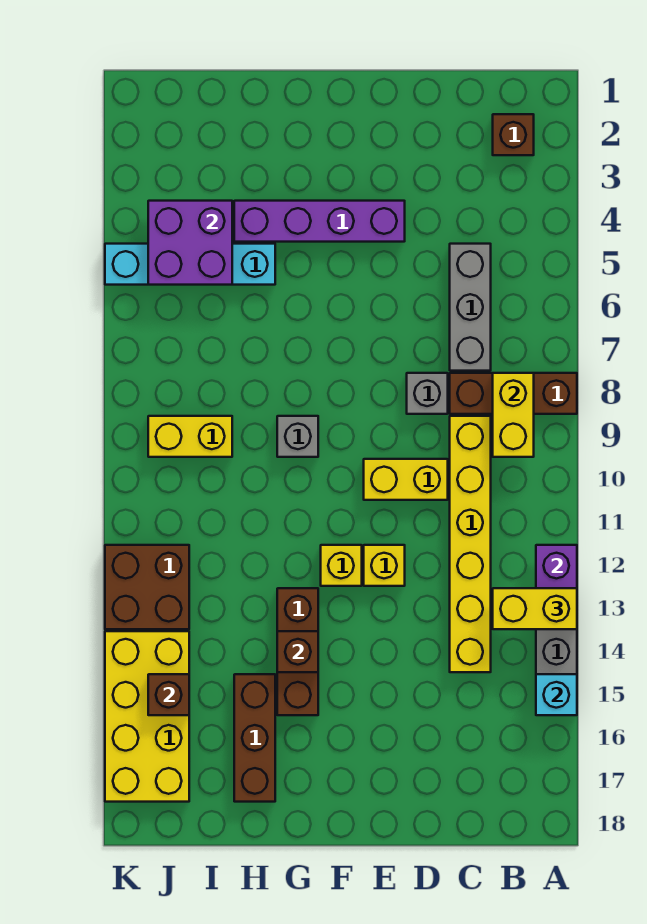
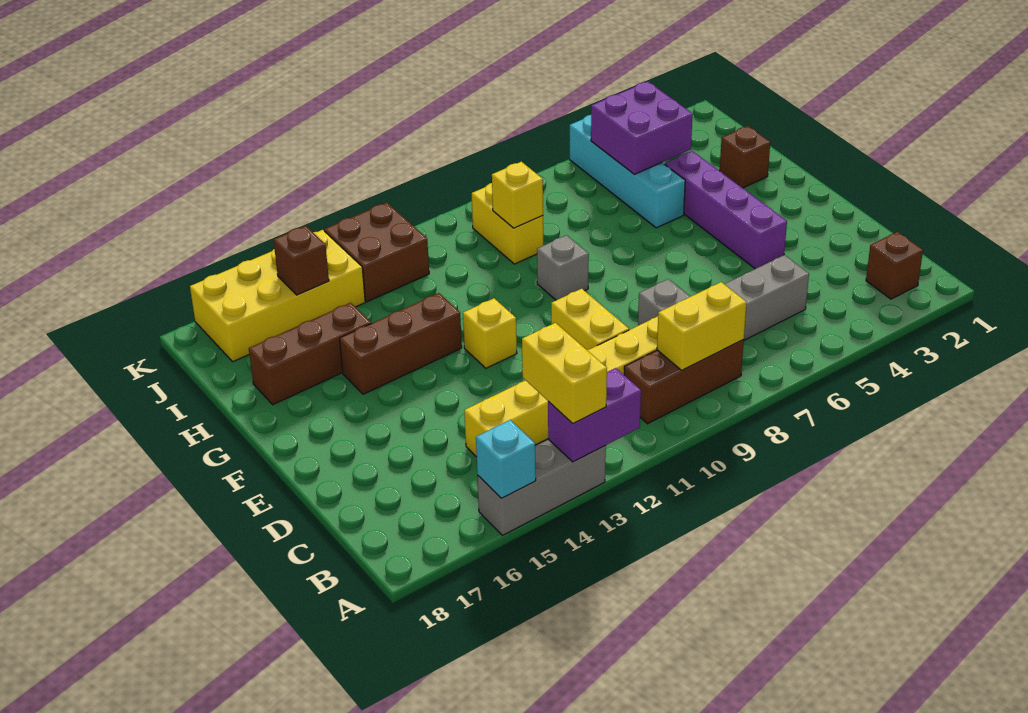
brown brick A8:C8 level 1 -> brown brick B8:B10 level 1
yellow brick E12 level 1 -> yellow brick I9 level 2
brown brick G14 level 2 -> brown brick H2 level 1

